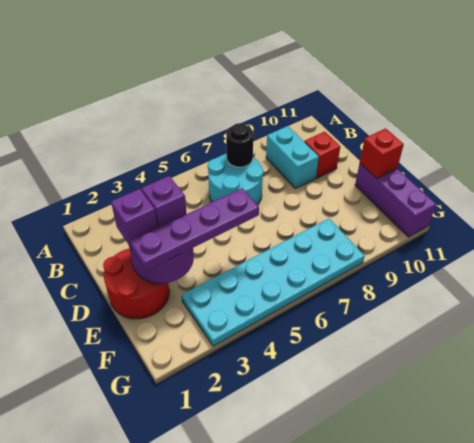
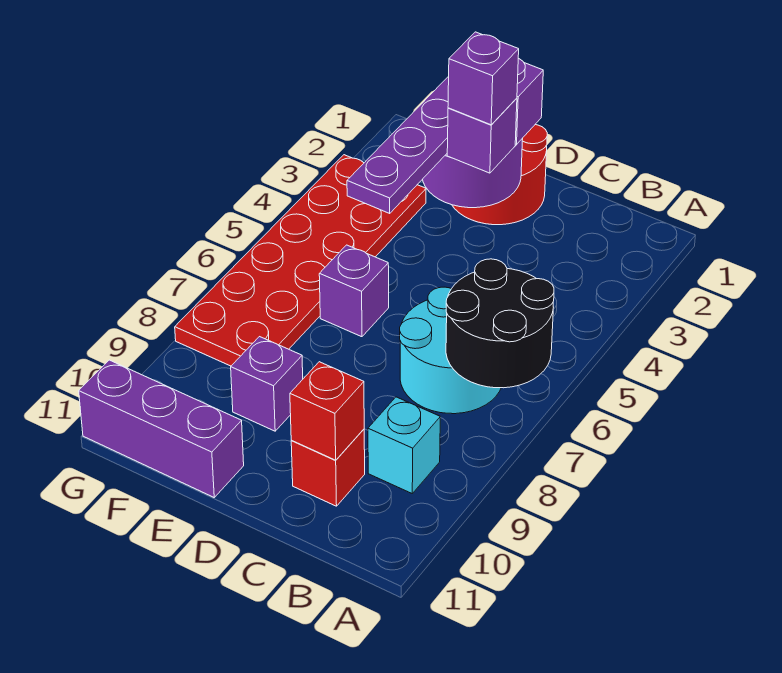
black round brick B7 level 2 -> black round brick A6:B7 level 2
cyan brick B9:C9 level 1 -> cyan brick B9 level 1
none -> purple brick D3 level 4
none -> purple brick E6 level 1
none -> purple brick E9 level 1
red brick E11 level 2 -> red brick C10 level 2
cyan plate F3:G8 level 1 -> red plate F3:G8 level 1

